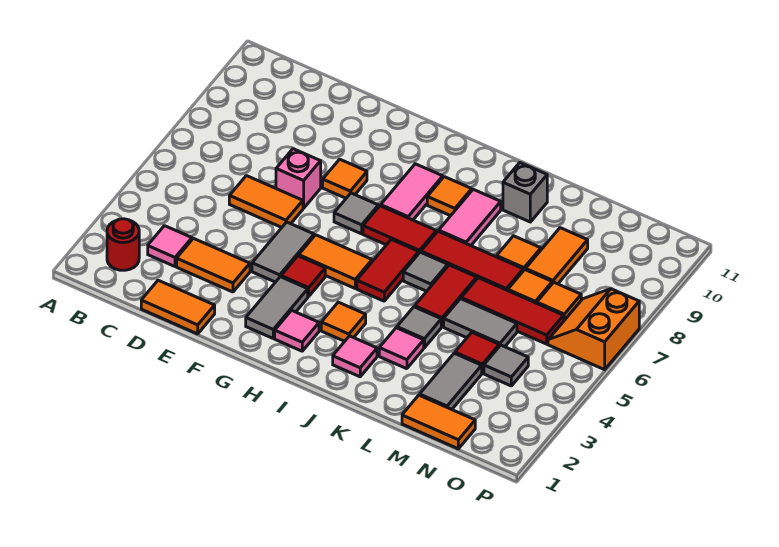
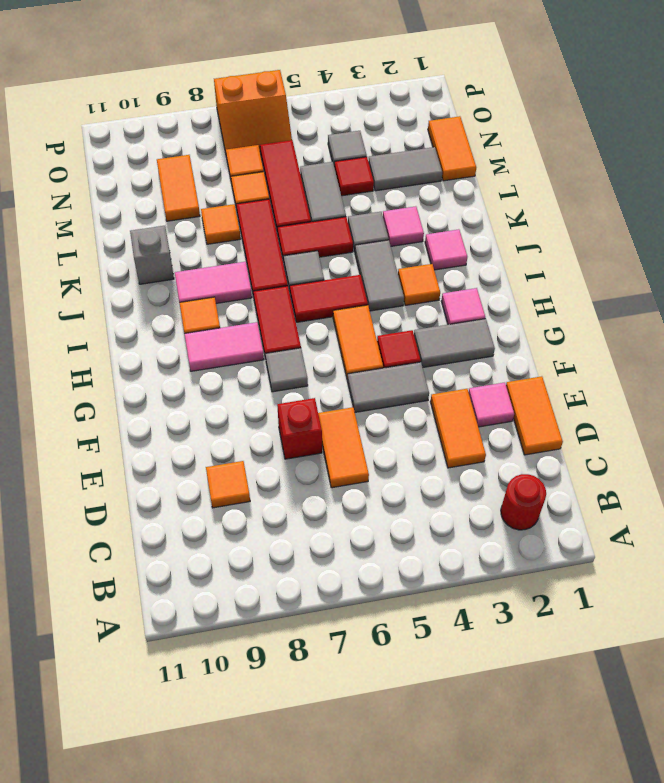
pink tile C3 level 1 -> pink tile E2 level 1
pink brick E7 level 1 -> red brick E7 level 1
orange tile F8 level 1 -> orange tile D9 level 1
none -> grey tile I4:J4 level 1
orange tile M8:M9 level 1 -> orange tile M9:N9 level 1

